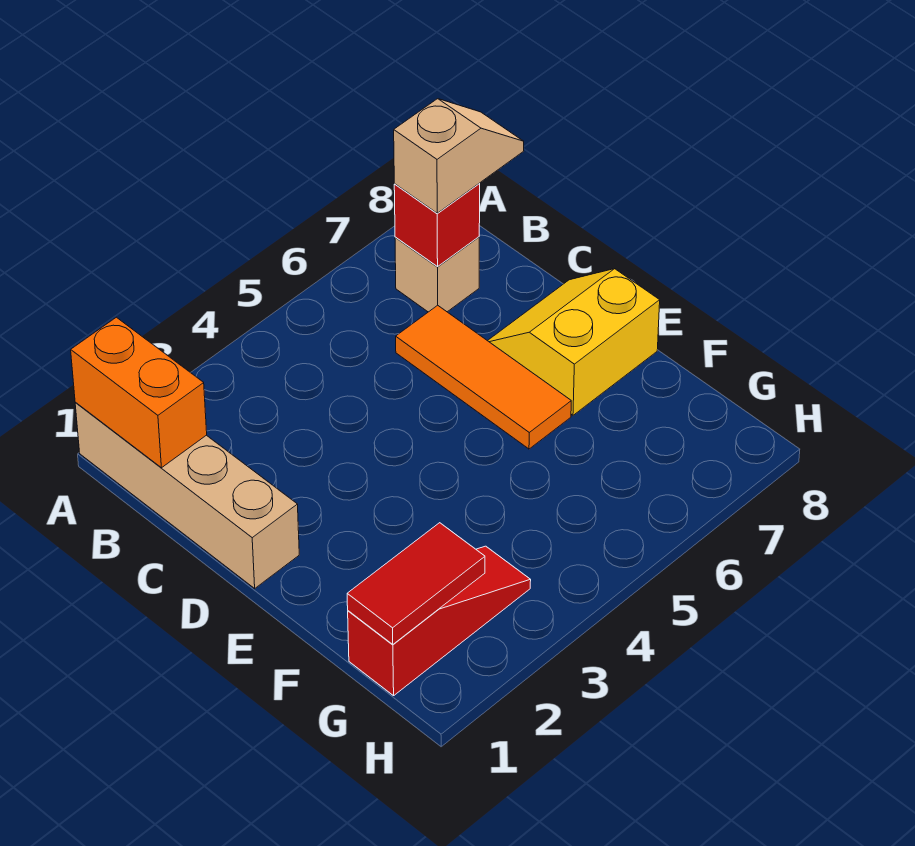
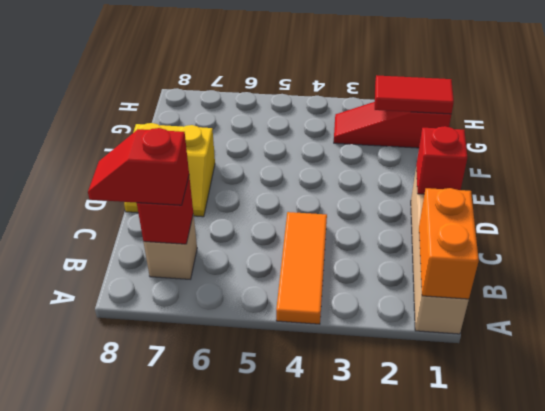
tan slope B7:B8 level 3 top 7 -> red slope B7:B8 level 3 top 7
orange tile C6:E6 level 1 -> orange tile A4:C4 level 1
none -> red brick D1 level 2

